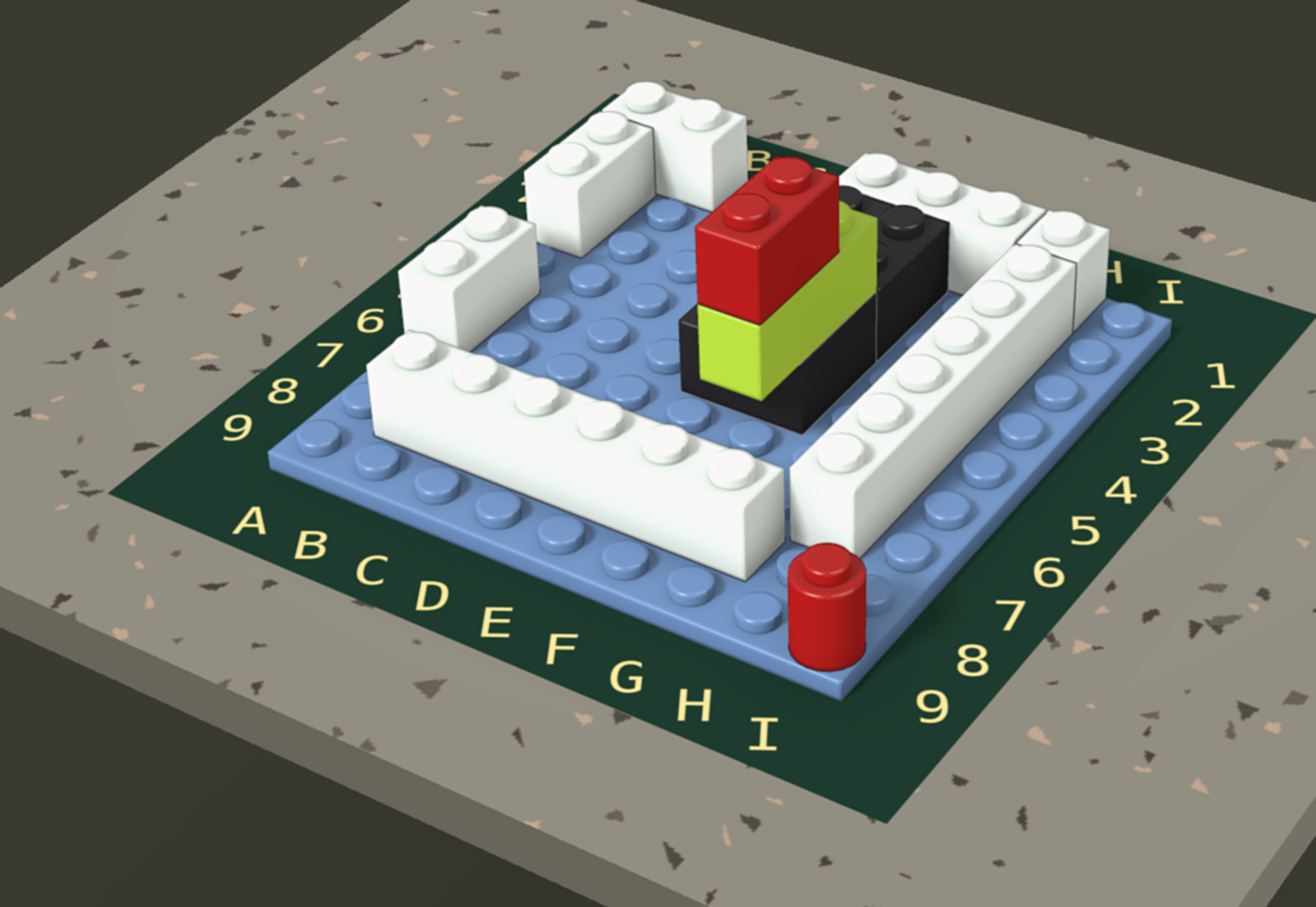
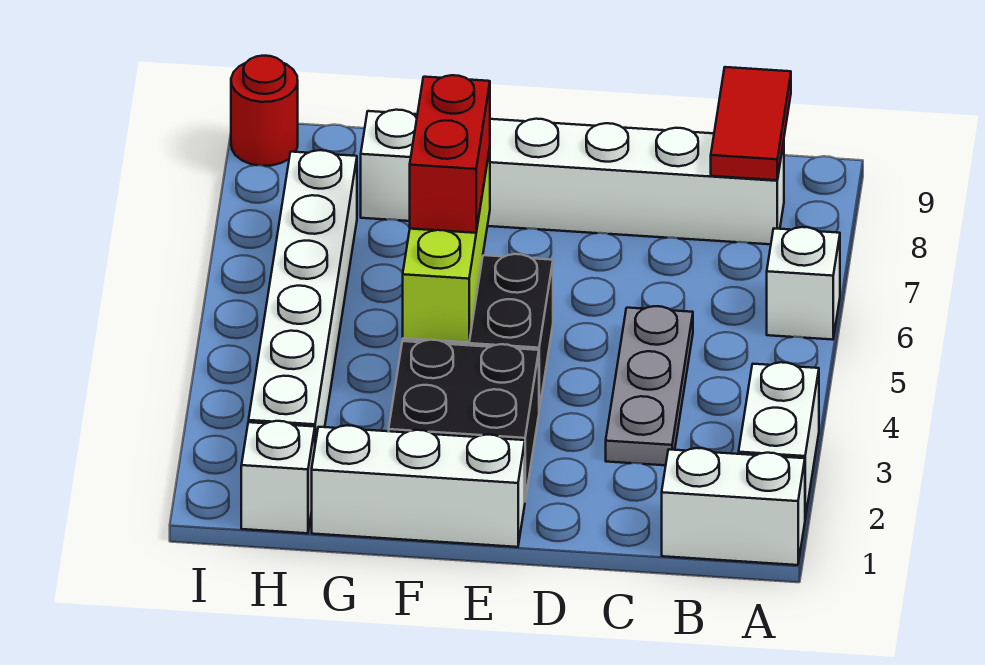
white brick A5:A6 level 1 -> white brick A6 level 1
none -> red tile B8:B9 level 2
none -> grey plate C3:C5 level 1

